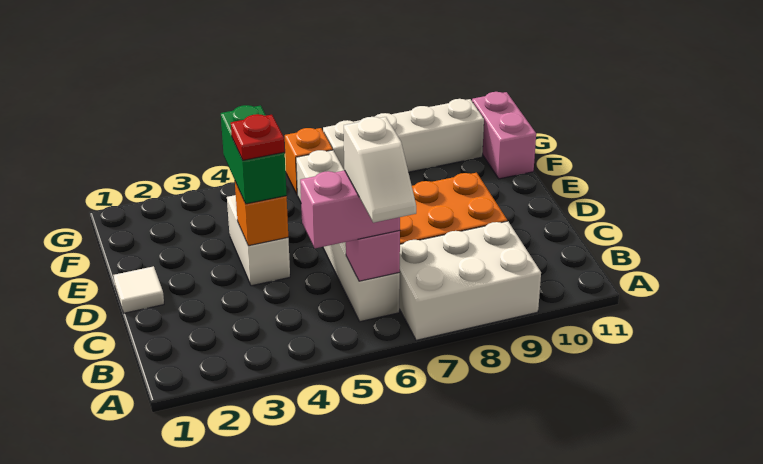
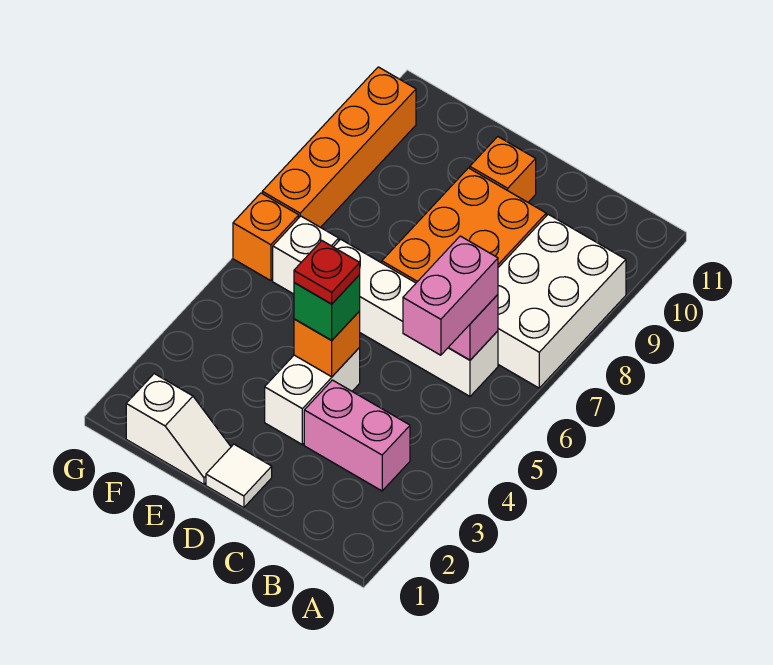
white slope A6:B6 level 4 top B -> white slope E1:F1 level 1 top F
white brick D4:E4 level 1 -> white brick D3:D4 level 1
green brick D4:E4 level 3 -> green brick D4 level 3
none -> orange brick D10 level 1
pink brick F11:G11 level 1 -> pink brick B3:C3 level 1
white brick G7:G10 level 1 -> orange brick G7:G10 level 1

